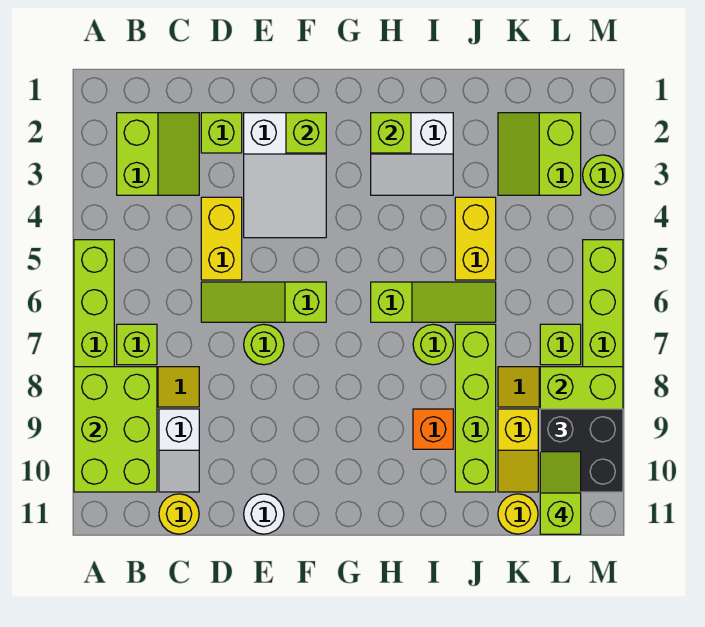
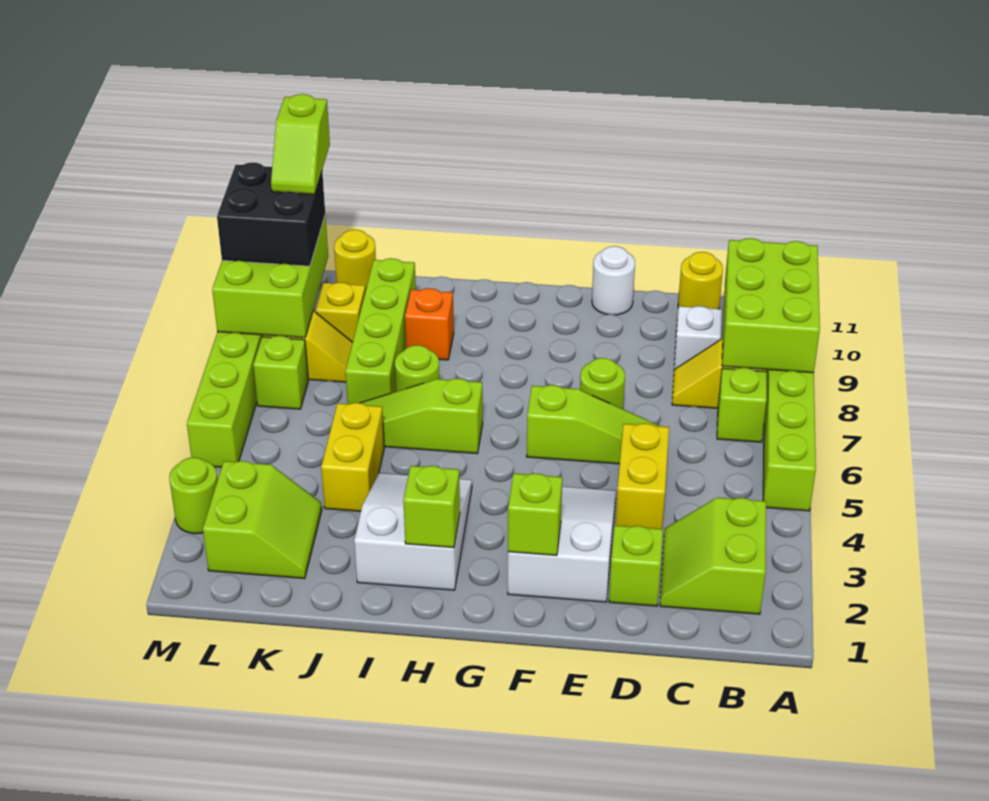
white slope H2:I3 level 1 top 2 -> white slope H2:I4 level 1 top 2

